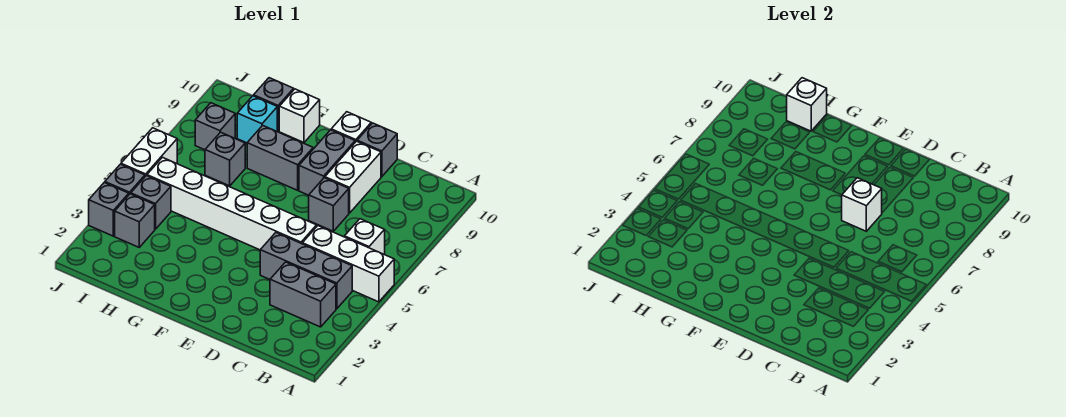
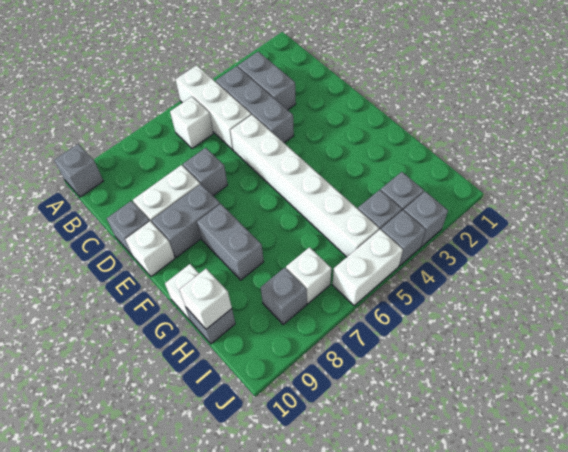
white brick D7 level 2 -> white brick I7 level 1
grey brick H7 level 1 -> grey brick A10 level 1
cyan brick H9 level 1 -> none

